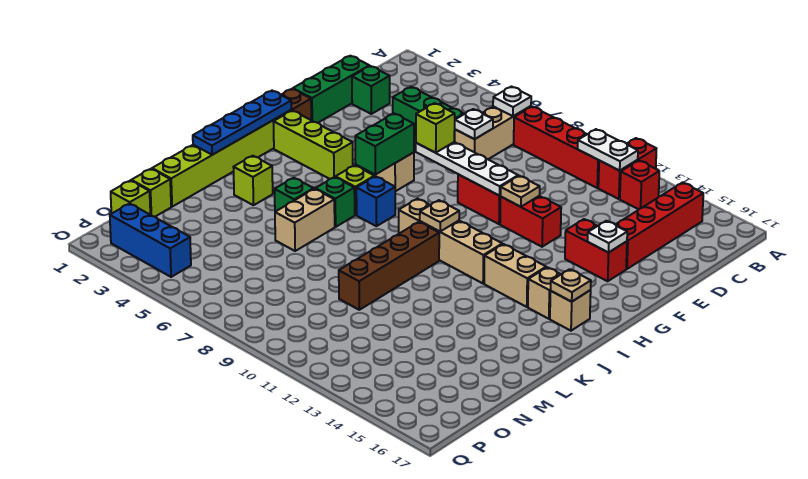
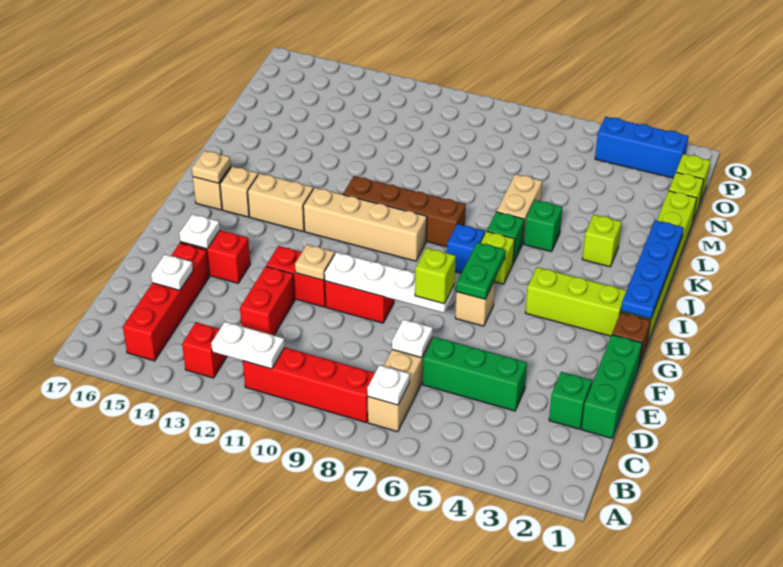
red brick A12:B12 level 1 -> red brick D12:E12 level 1
none -> white plate D15 level 2
green brick G6:H6 level 2 -> green plate G6:H6 level 2
tan plate I10 level 2 -> none
brown brick J10:M10 level 1 -> brown brick J8:J11 level 1

